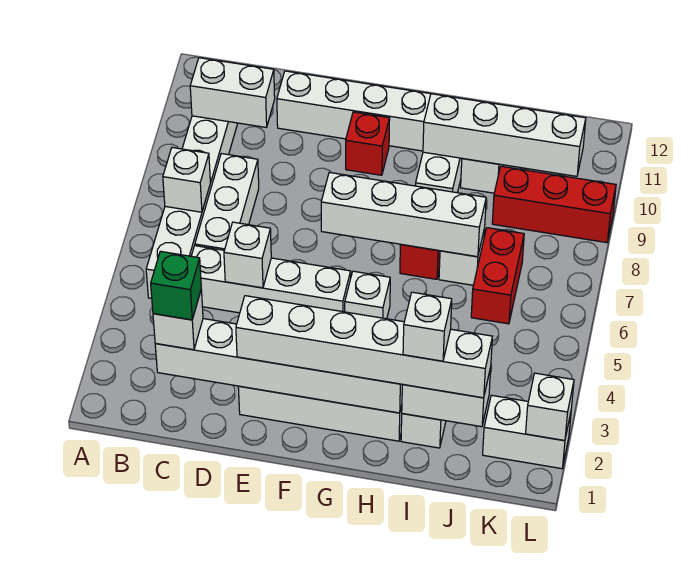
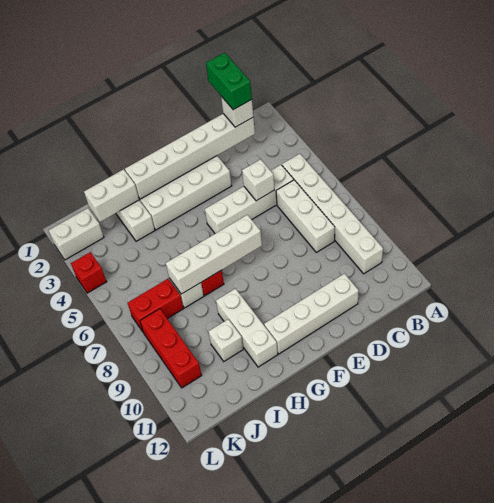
white brick B7 level 2 -> none
white brick B10:C10 level 2 -> none
green brick C2 level 4 -> green brick C1:C2 level 4
white brick E2:J2 level 3 -> none
red brick F10 level 1 -> red brick L4 level 1
white brick G5 level 1 -> none
white brick H10:K10 level 2 -> none
white brick I2 level 4 -> none
red brick J6:J7 level 1 -> red brick J7:K7 level 1
red brick J9:L9 level 1 -> red brick K8:K10 level 1
white brick L2 level 2 -> none

